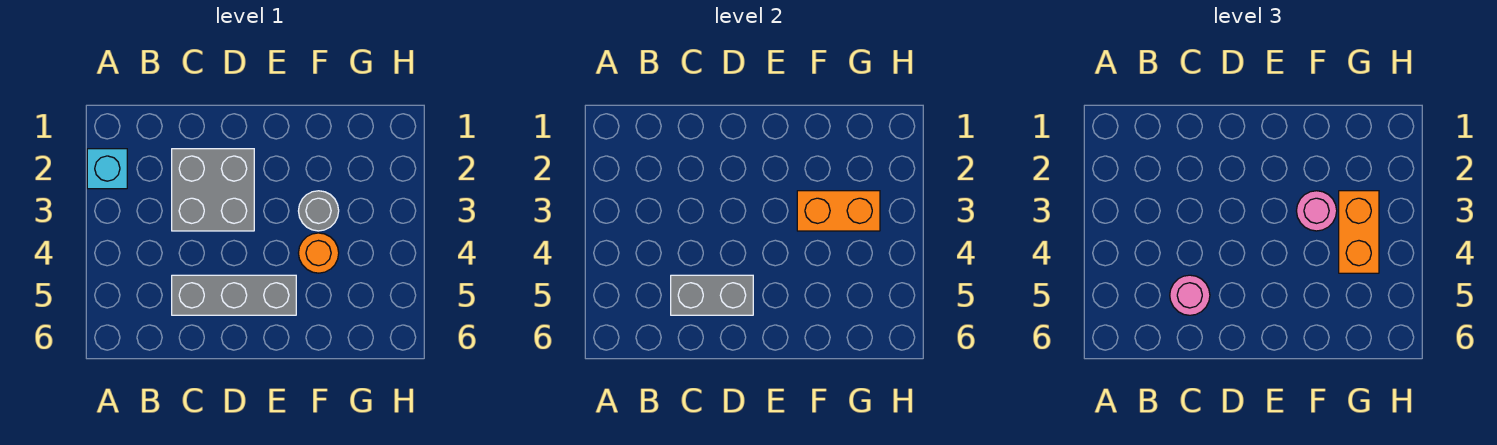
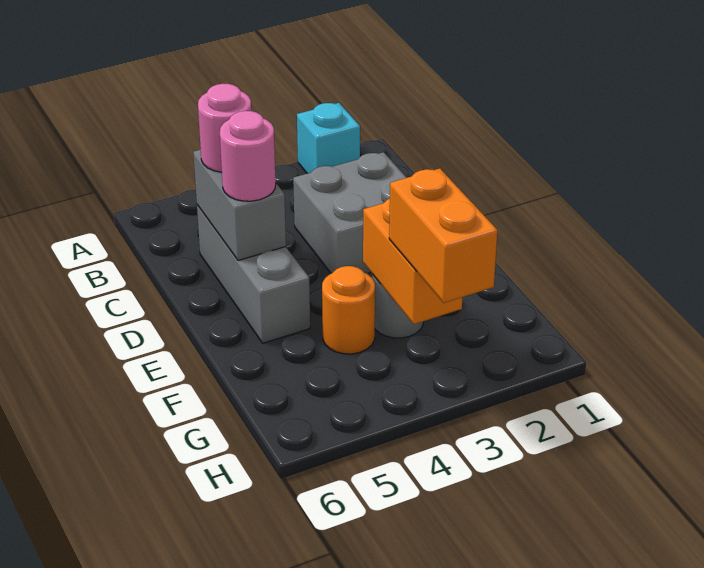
pink round brick F3 level 3 -> pink round brick D5 level 3
orange brick G3:G4 level 3 -> orange brick G3:H3 level 3

